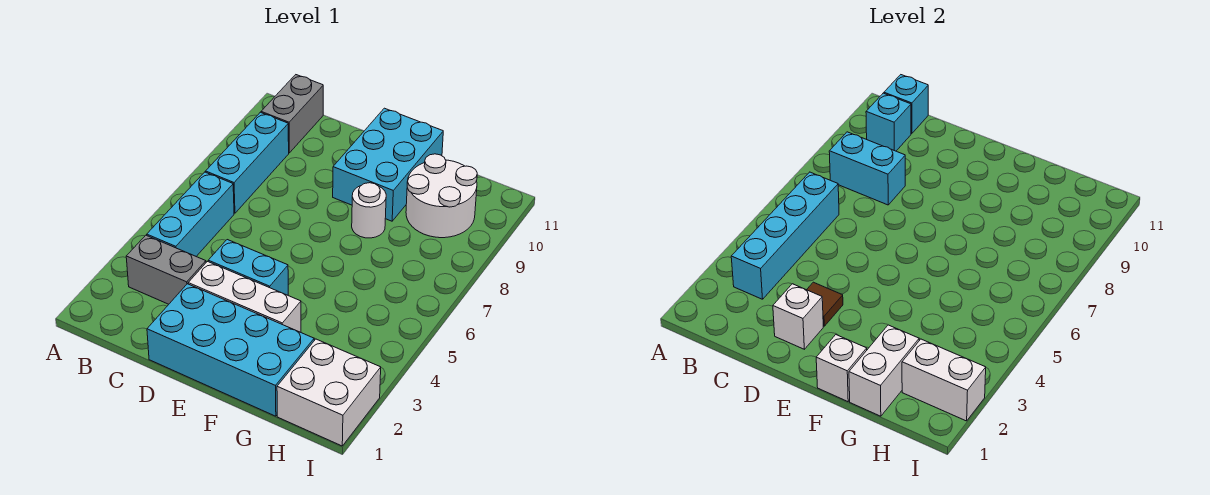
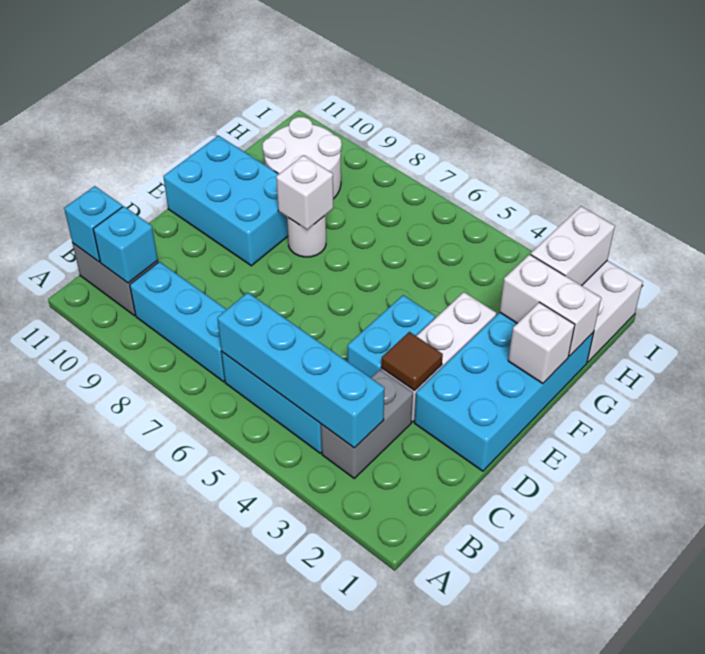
cyan brick B8:C8 level 2 -> none
white brick D2 level 2 -> white brick F8 level 2

